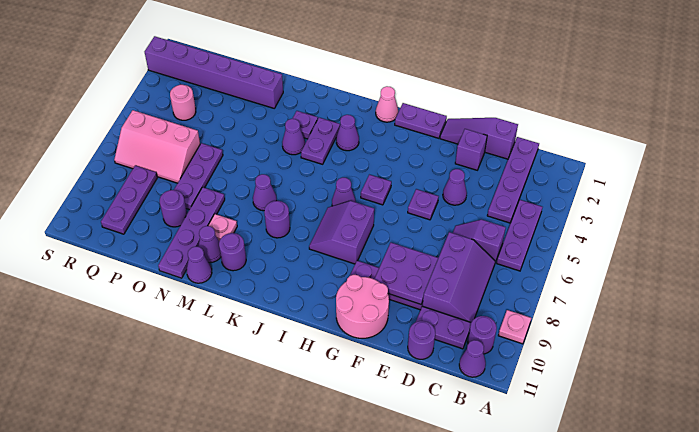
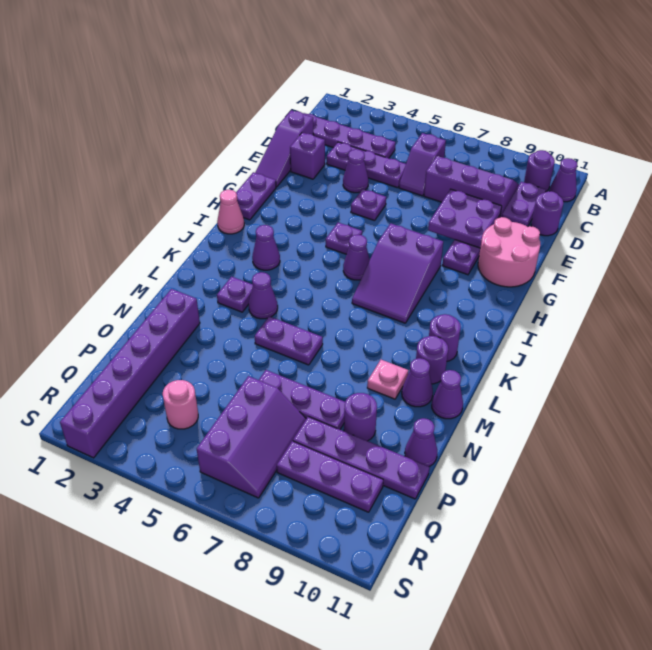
pink plate A9 level 1 -> none
purple plate B4:B6 level 1 -> purple plate D3:D5 level 1
purple slope H7:I8 level 1 top H -> purple slope H7:J8 level 1 top H
purple plate K3:K4 level 1 -> purple plate M5:M6 level 1
purple round brick K8 level 1 -> purple round brick K10 level 1
purple cone L7 level 1 -> purple cone O11 level 1
purple plate N8:N11 level 1 -> purple plate P8:P11 level 1
pink slope P6:R7 level 1 top 6 -> purple slope P6:R7 level 1 top 6

